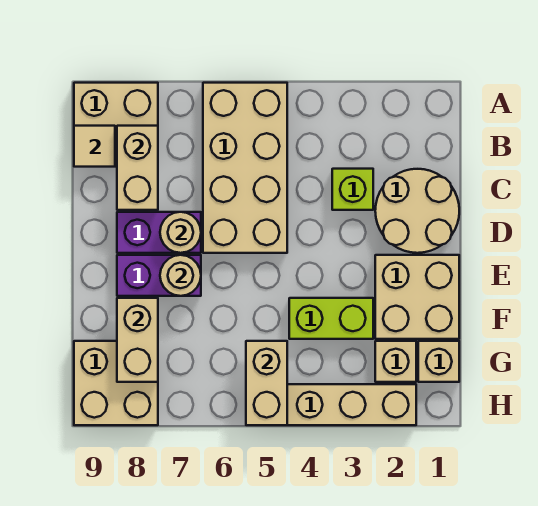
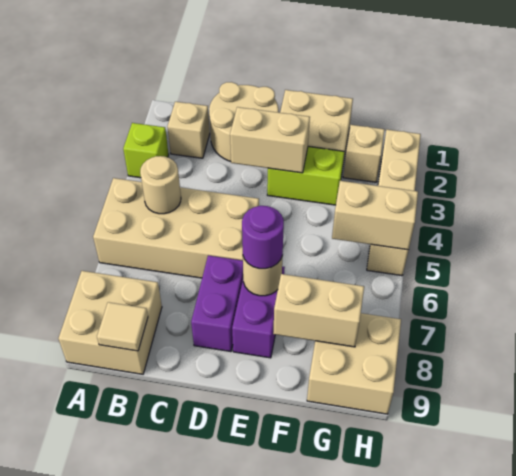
tan brick B8:C8 level 2 -> tan brick D3:E3 level 2
lime brick C3 level 1 -> lime brick A3 level 1
tan round brick D7 level 2 -> tan round brick B5 level 2
none -> purple round brick E7 level 3
lime brick F3:F4 level 1 -> lime brick E3:F3 level 1
tan brick G1 level 1 -> tan brick B2 level 1

